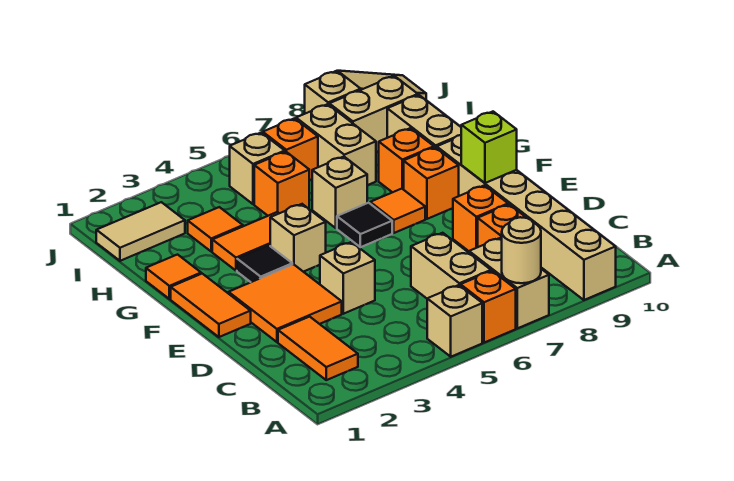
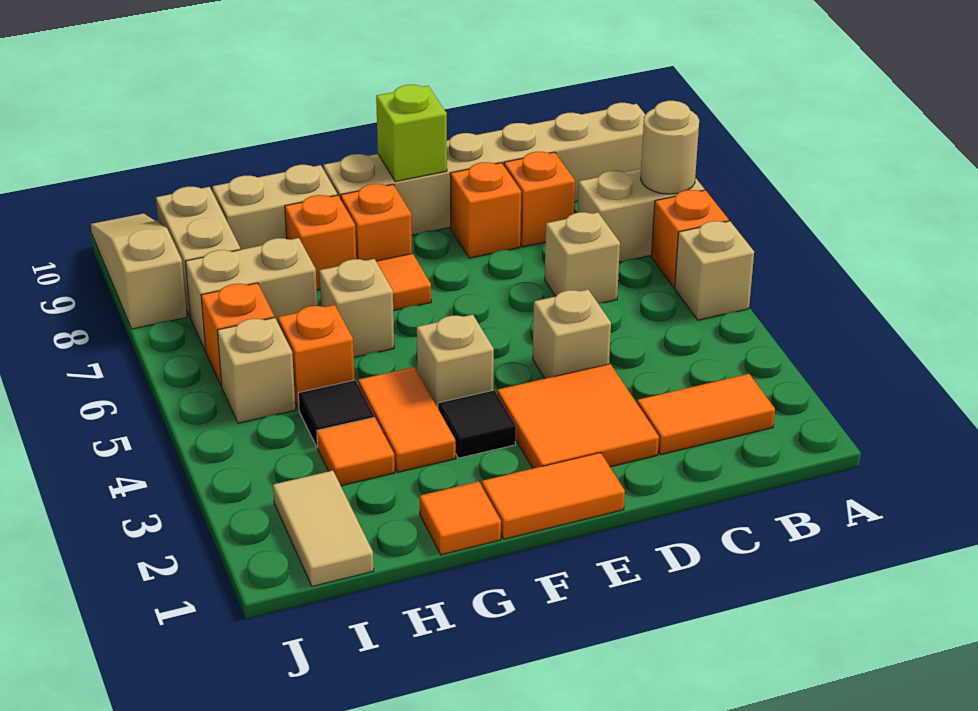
tan brick B6:C6 level 1 -> tan brick C6 level 1
black tile F6 level 1 -> black tile H4 level 1

